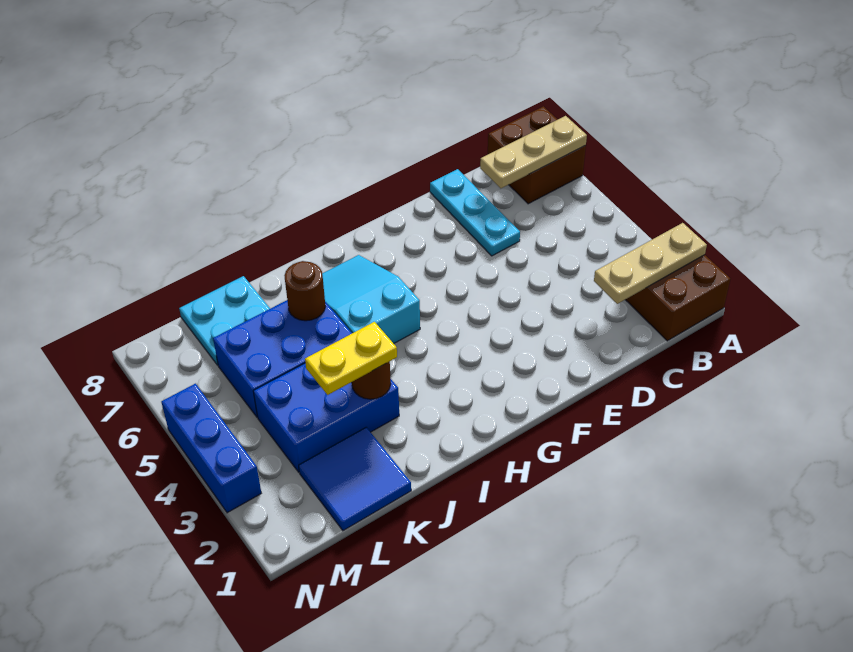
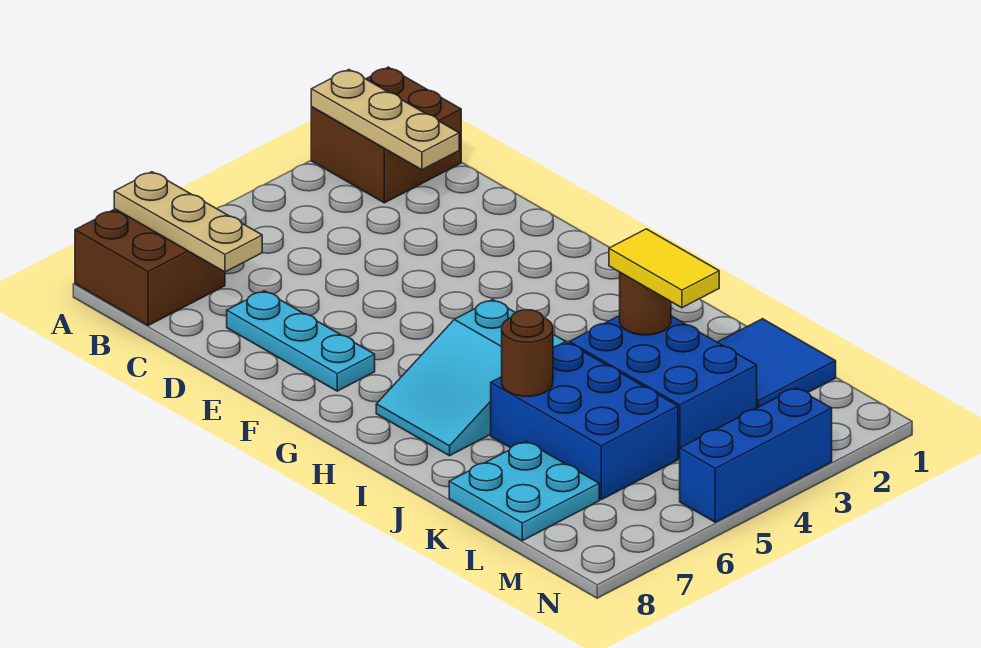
cyan plate D6:D8 level 1 -> cyan plate D7:F7 level 1
yellow plate J3:K3 level 3 -> yellow tile J3:K3 level 3

